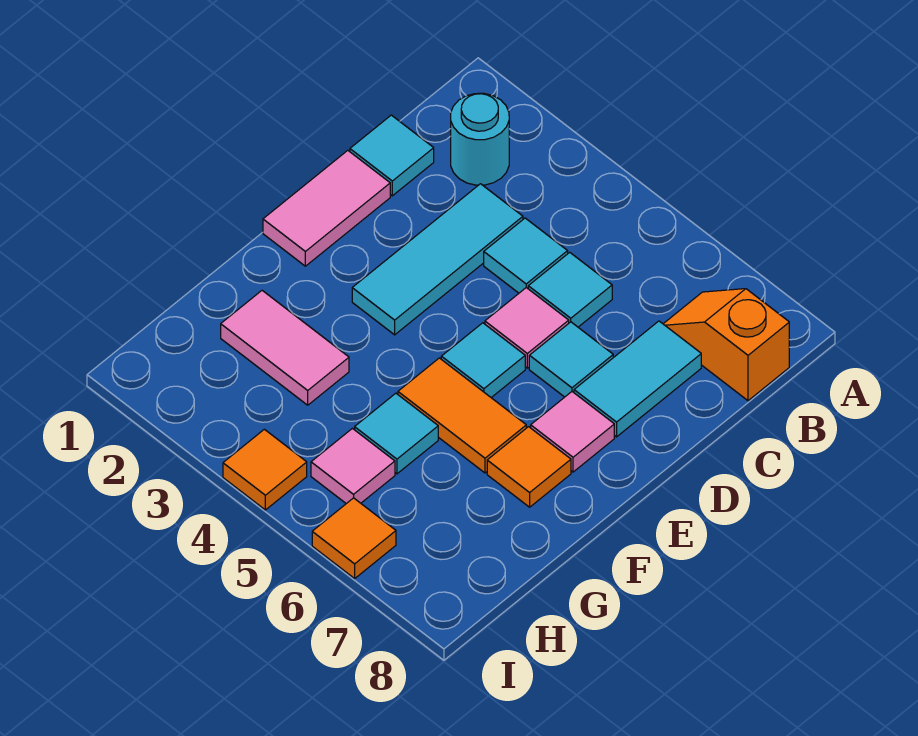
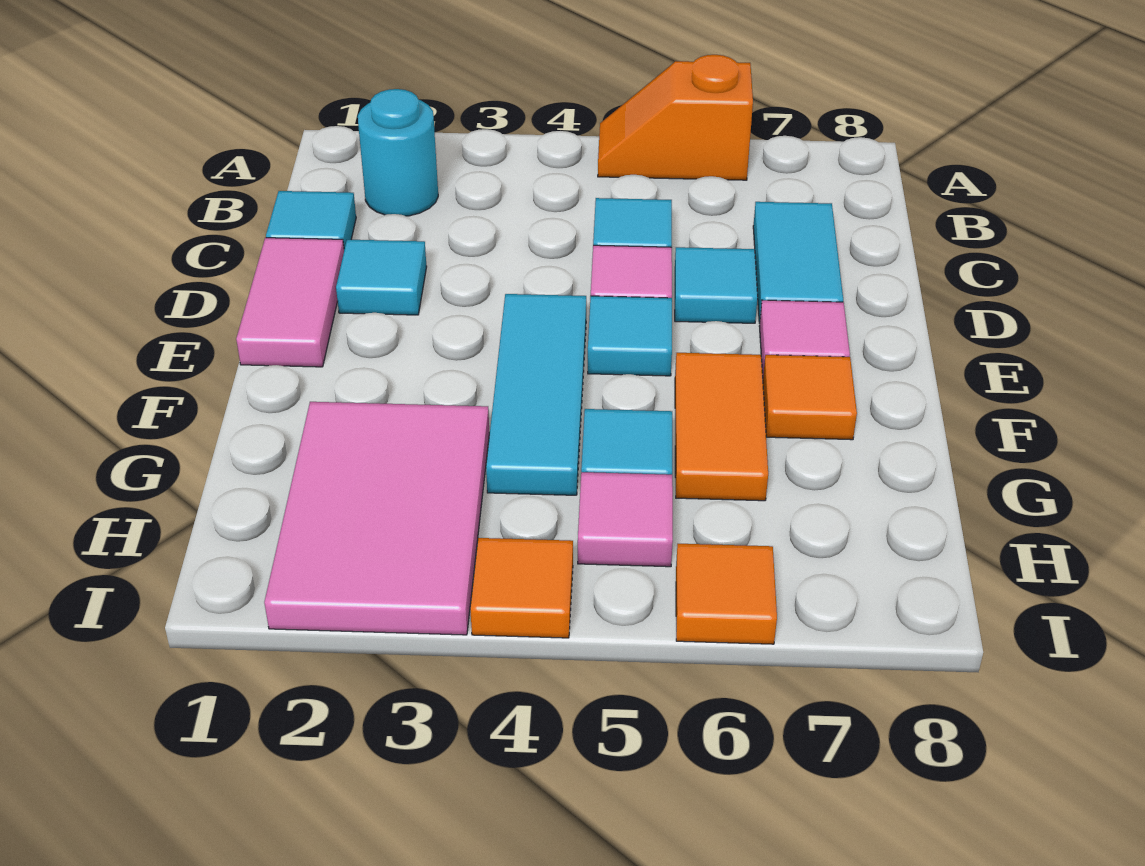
orange slope B7:B8 level 1 top 8 -> orange slope A5:A6 level 1 top 6
cyan tile C3:E3 level 1 -> cyan tile E4:G4 level 1
cyan tile C4 level 1 -> cyan tile D2 level 1
orange tile F5:F6 level 1 -> orange tile F6:G6 level 1
pink tile G2:G3 level 1 -> pink tile G2:I3 level 1

